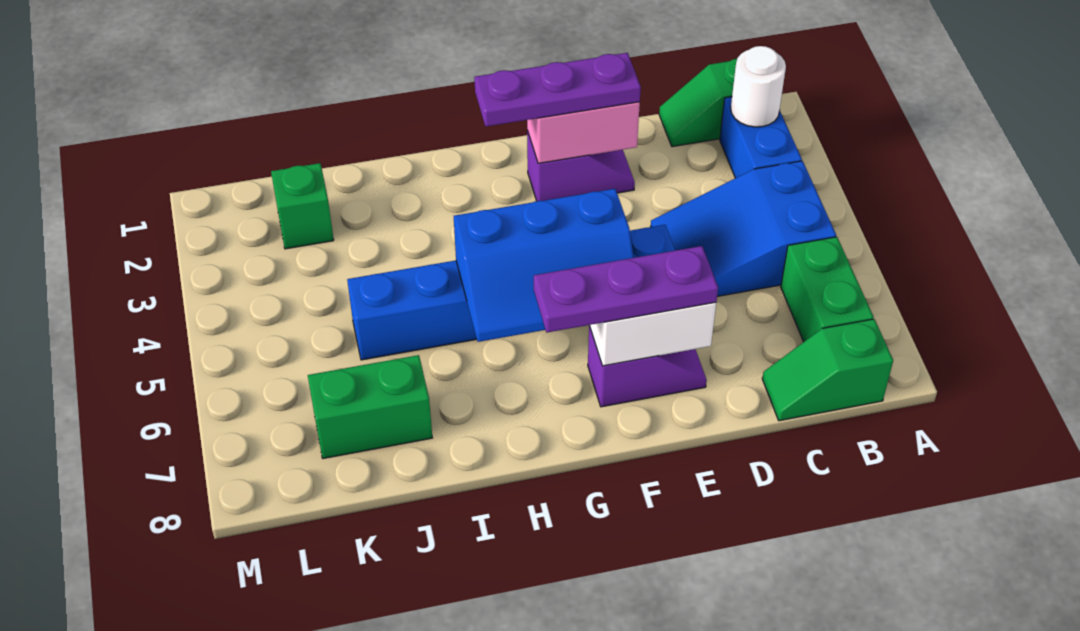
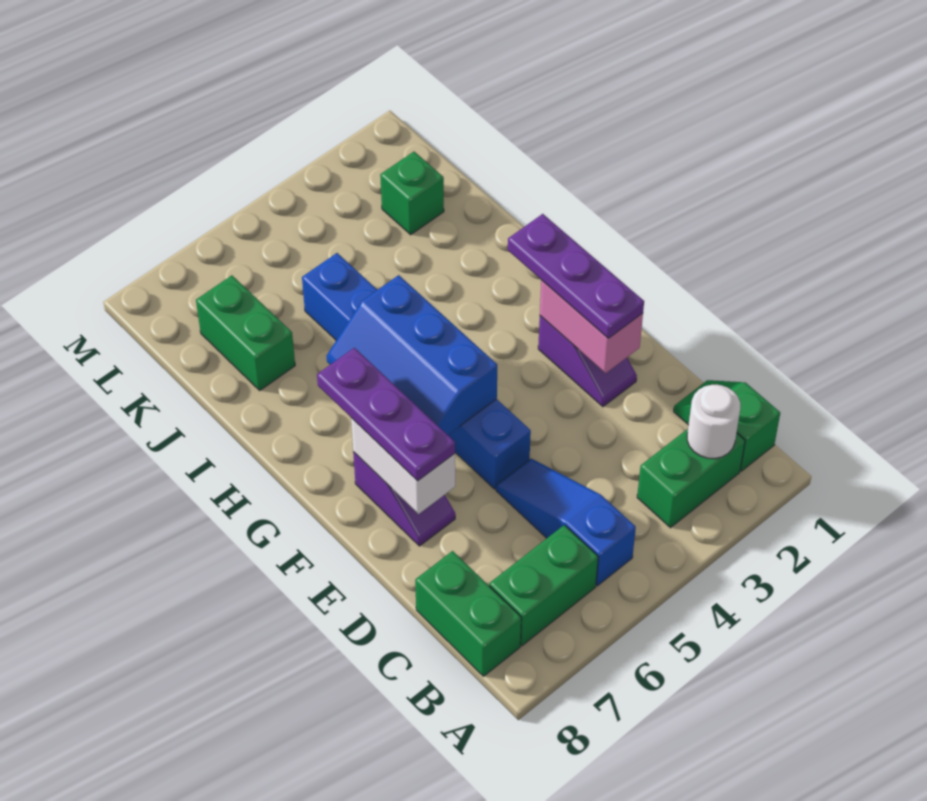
blue brick B2:B3 level 1 -> green brick B2:B3 level 1
blue slope B4:D5 level 1 top B -> blue slope B5:D5 level 1 top B
green slope B8:C8 level 1 top B -> green brick B8:C8 level 1

